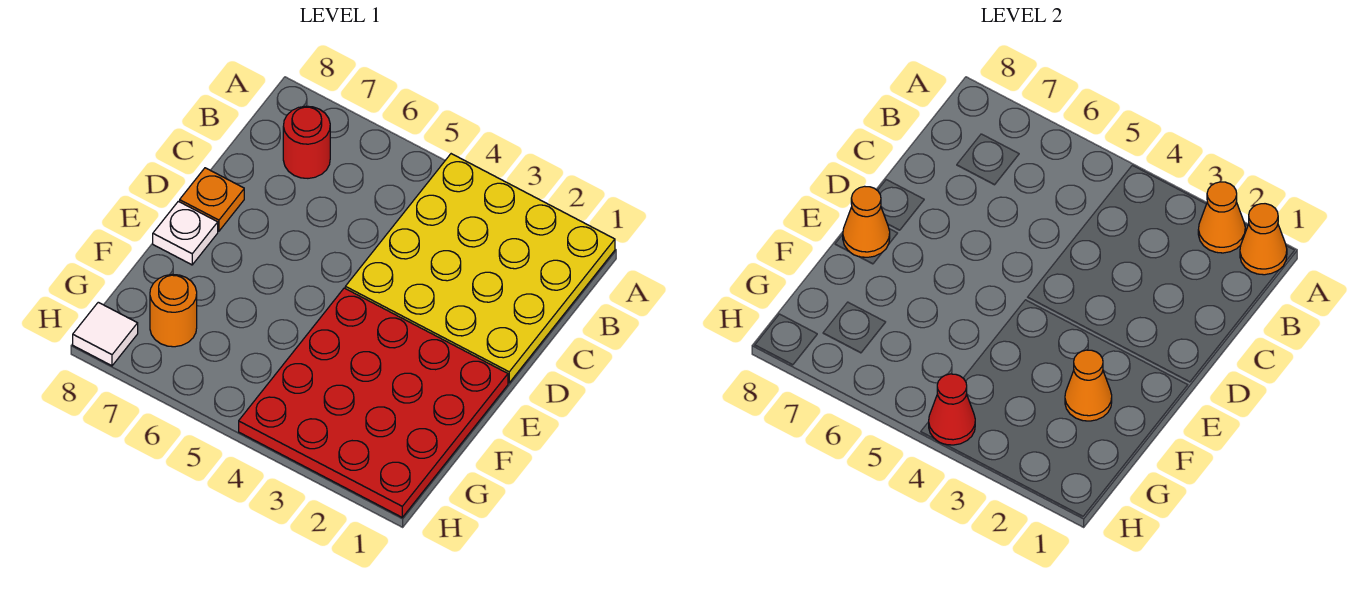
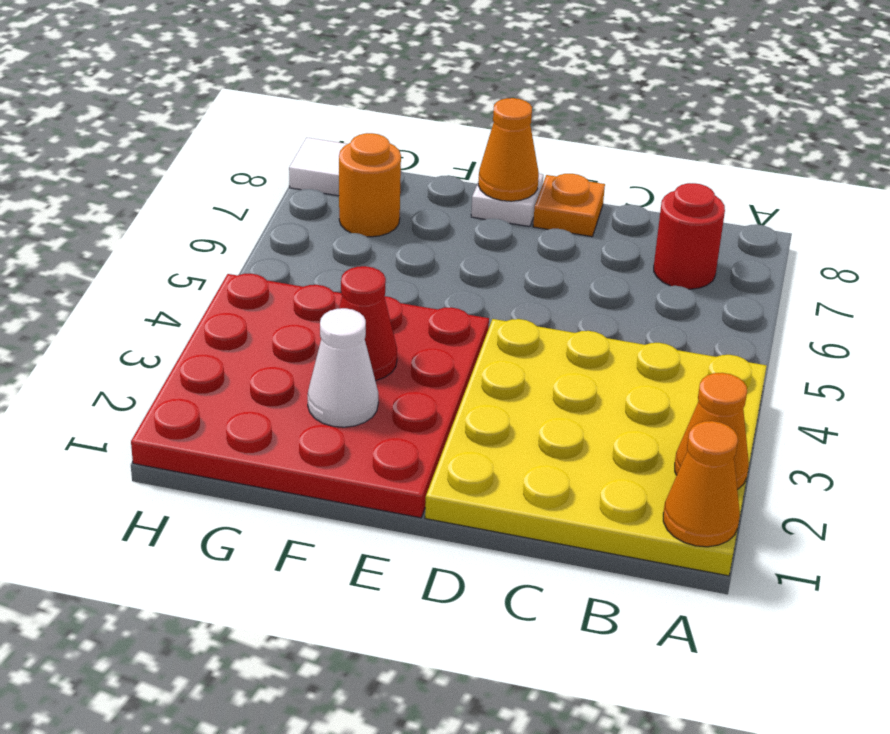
orange cone F2 level 2 -> white cone F2 level 2
red cone H4 level 2 -> red cone F3 level 2

